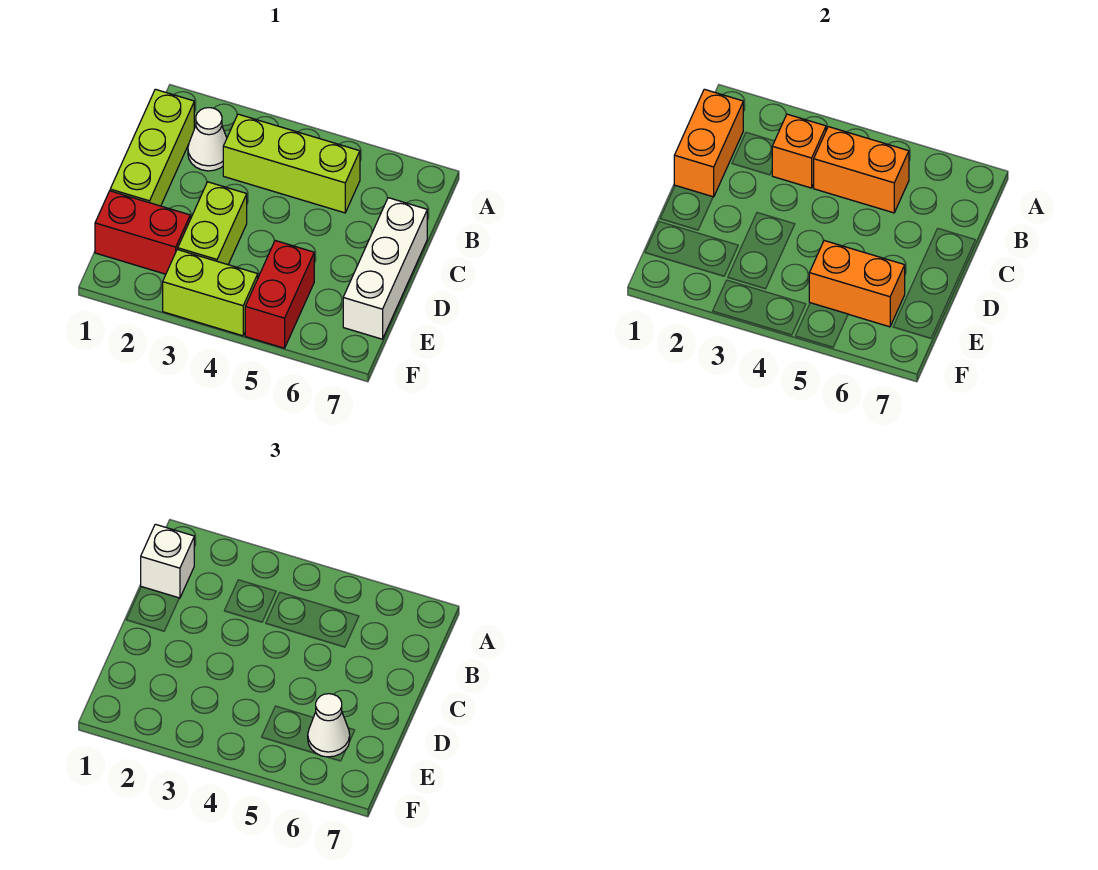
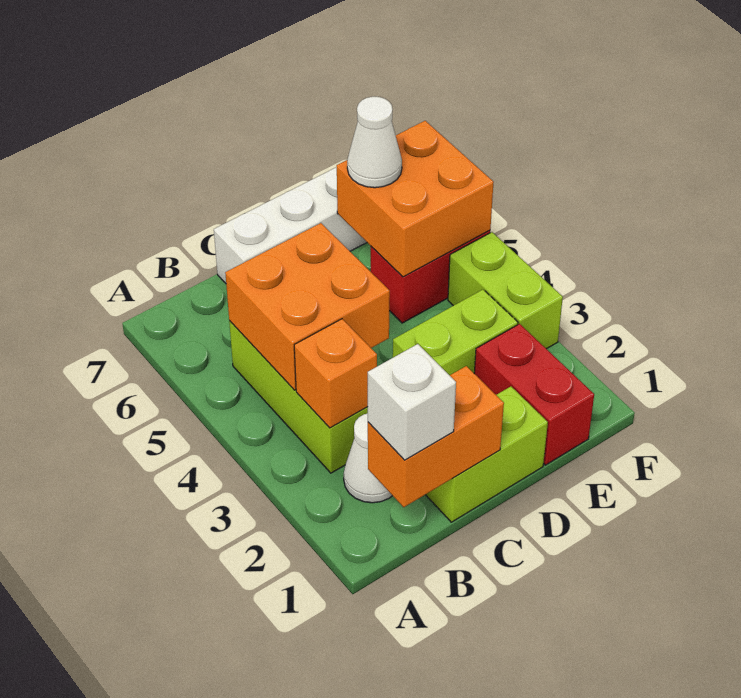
lime brick B1:D1 level 1 -> lime brick C1:D1 level 1
orange brick B4:B5 level 2 -> orange brick B4:C5 level 2
orange brick E5:E6 level 2 -> orange brick E5:F6 level 2

